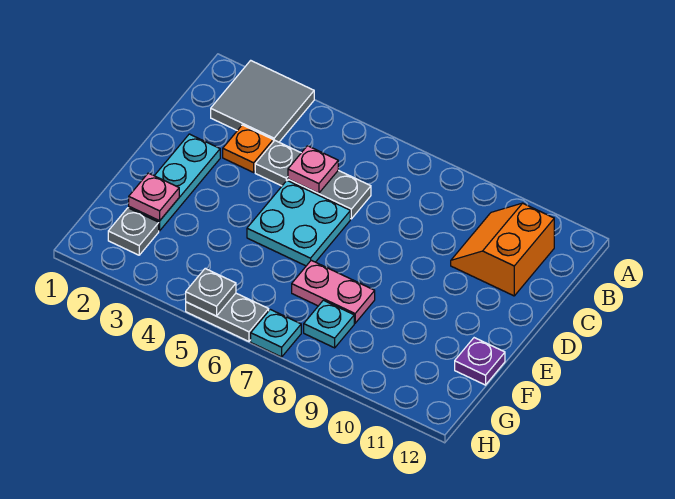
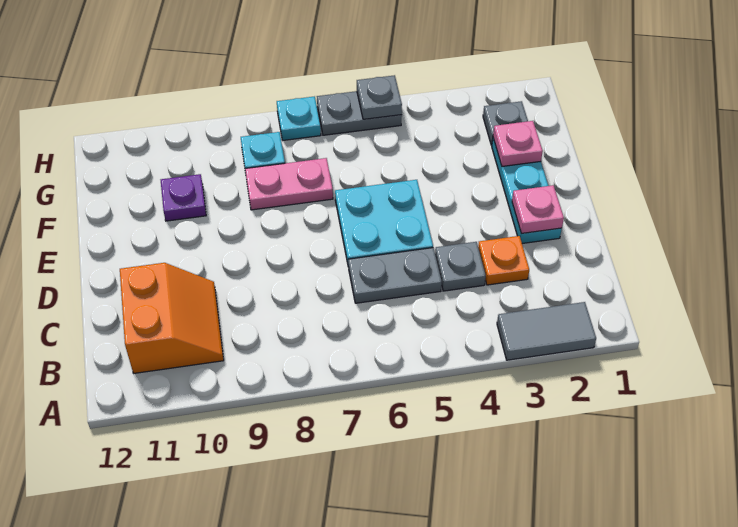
grey tile A2:B3 level 1 -> grey tile A2:A3 level 1
pink plate C5 level 2 -> pink plate D2 level 2
purple plate F12 level 1 -> purple plate F10 level 1

